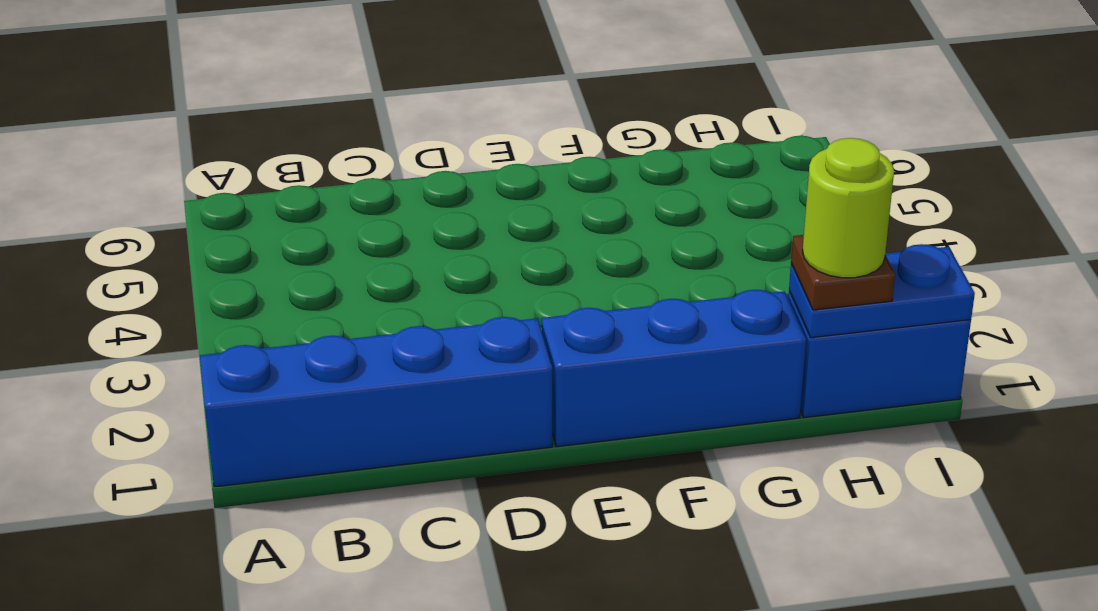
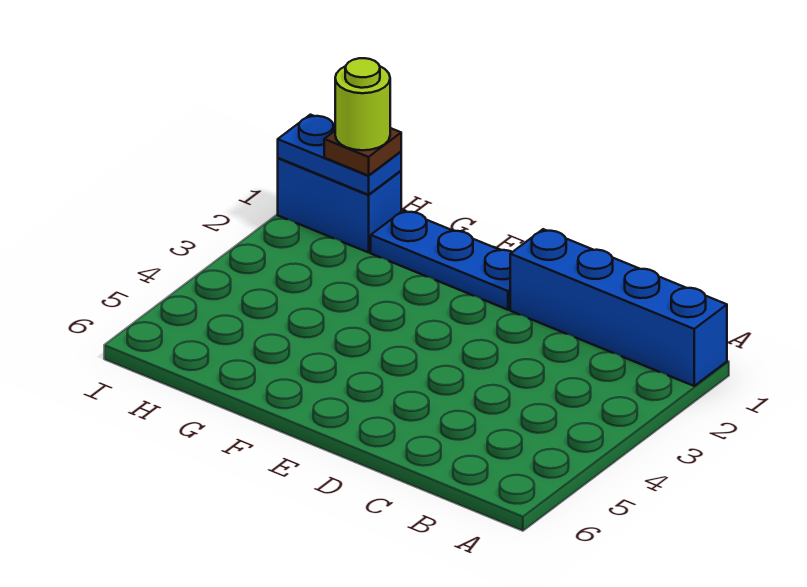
blue brick E1:G1 level 1 -> blue plate E1:G1 level 1

